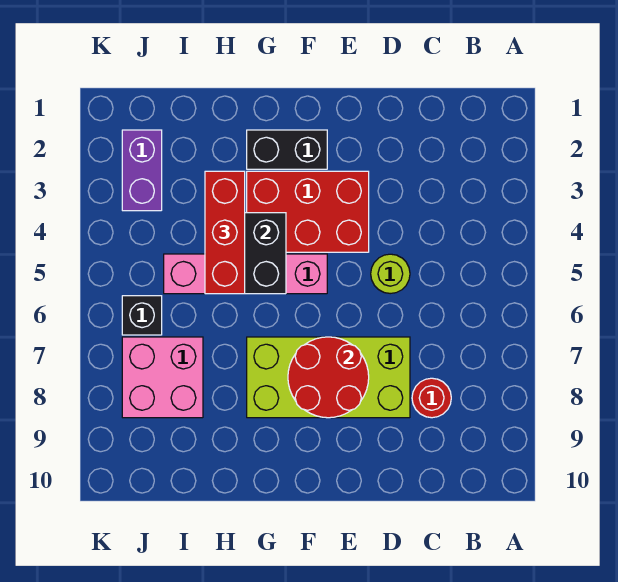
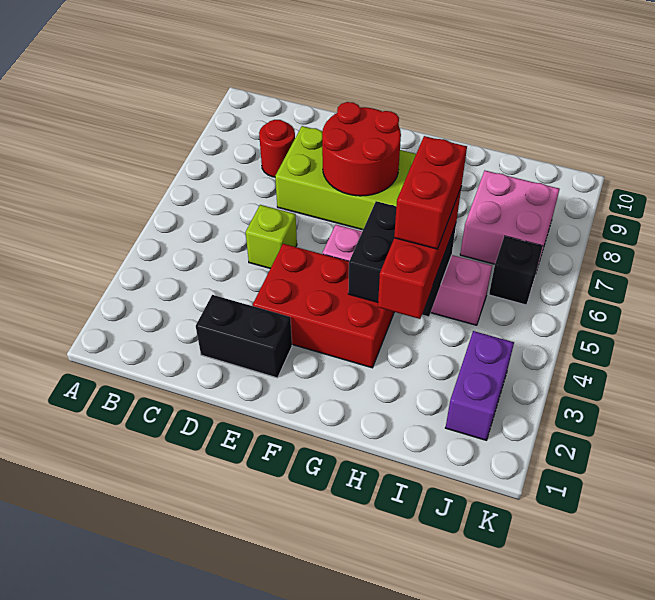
lime round brick D5 level 1 -> lime brick D5 level 1
black brick F2:G2 level 1 -> black brick D2:E2 level 1
none -> red brick H4:H5 level 4

